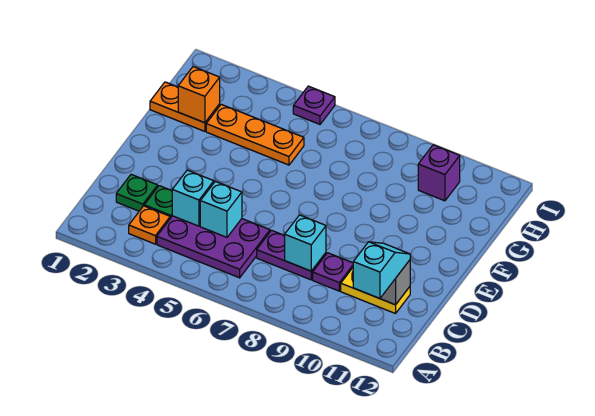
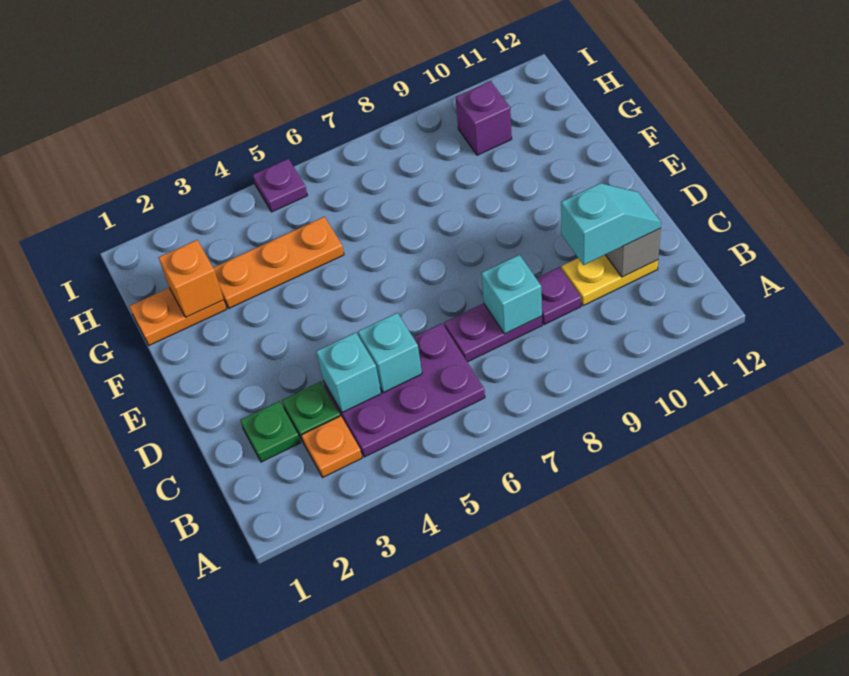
cyan slope B11:C11 level 3 top B -> cyan slope C10:C11 level 3 top 10

